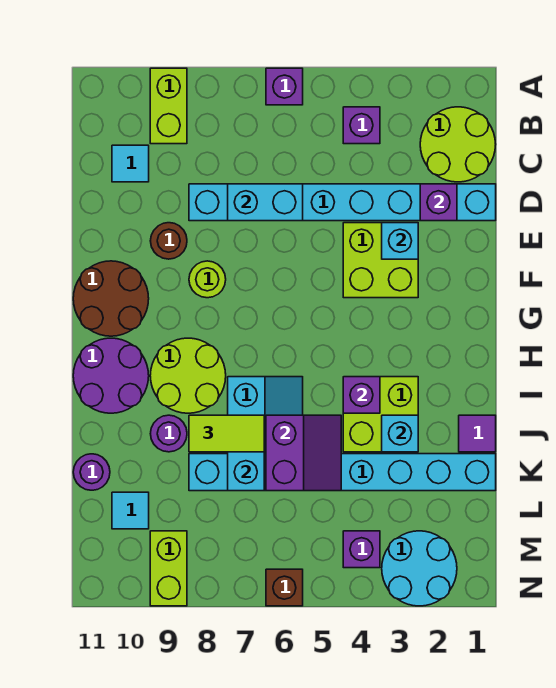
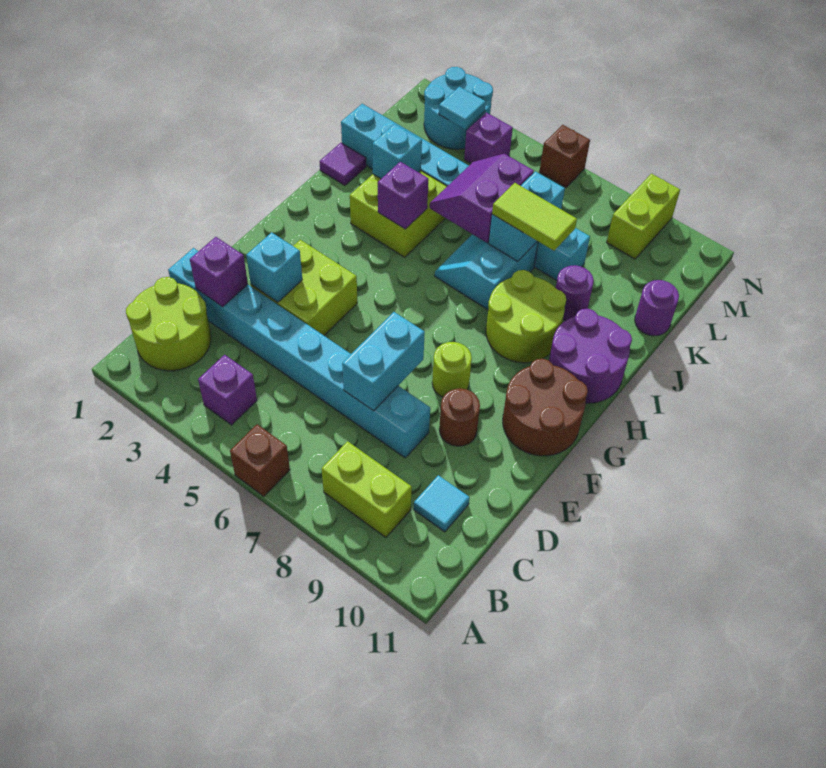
purple brick A6 level 1 -> brown brick A6 level 1
lime brick A9:B9 level 1 -> lime brick B8:B9 level 1
cyan brick D6:D7 level 2 -> cyan brick D7:E7 level 2
cyan tile L10 level 1 -> cyan tile M3 level 2

